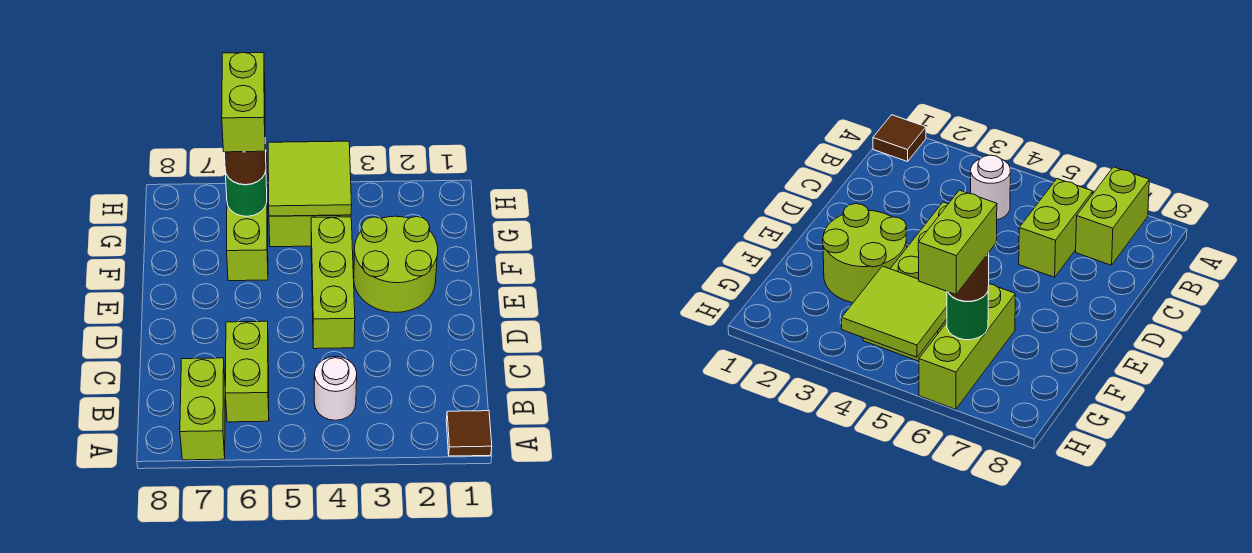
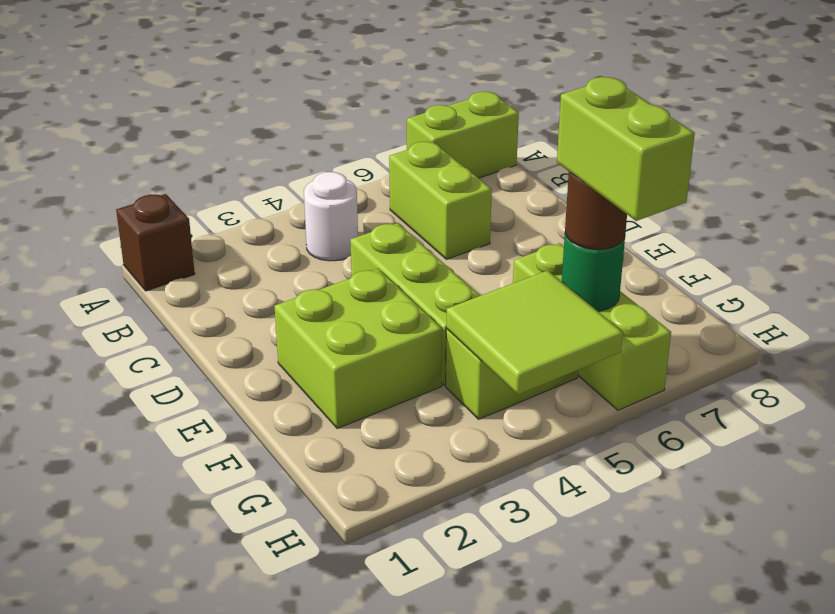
brown tile A1 level 1 -> brown brick A1 level 1
lime brick A7:B7 level 1 -> lime brick A7:A8 level 1
lime round brick E2:F3 level 1 -> lime brick E2:F3 level 1

